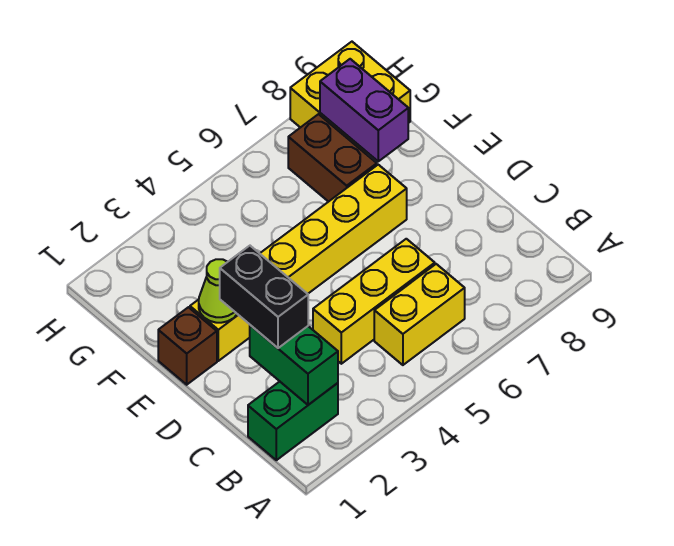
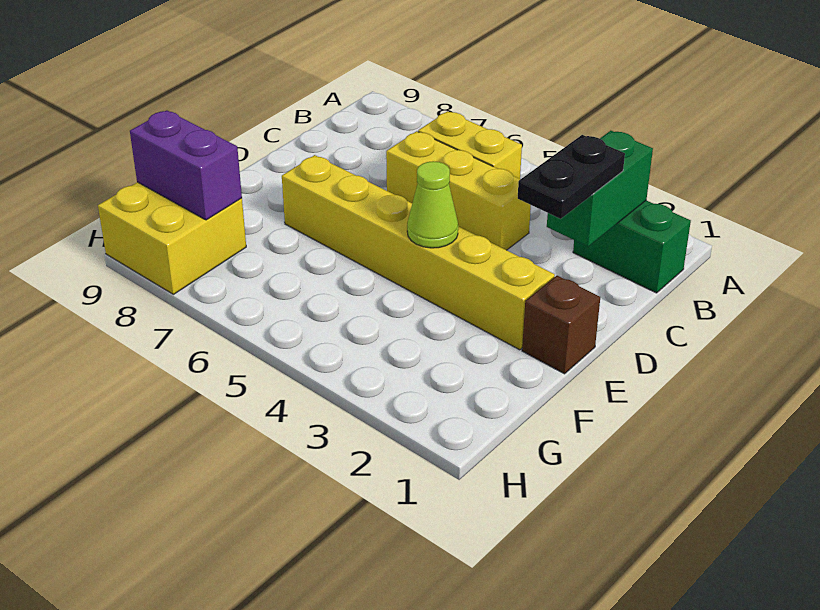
black brick C2:D2 level 3 -> black plate C2:D2 level 3
lime cone E2 level 2 -> lime cone E4 level 2
brown brick F7:G7 level 1 -> none
purple brick F8:G8 level 2 -> purple brick G8:G9 level 2

